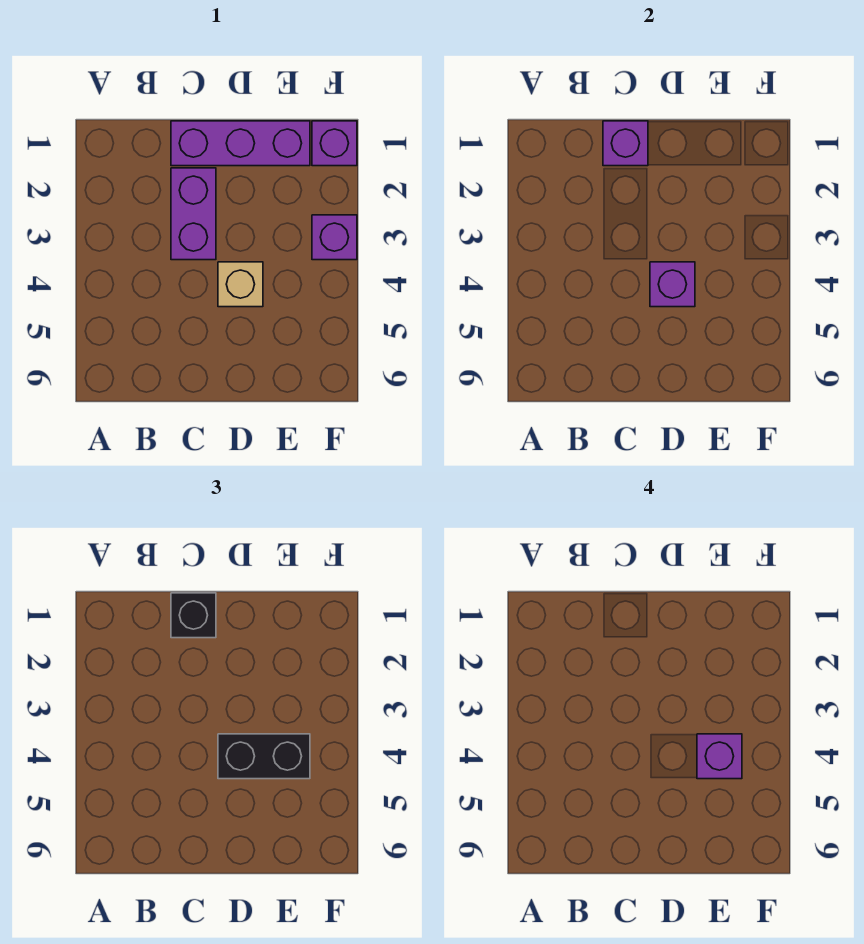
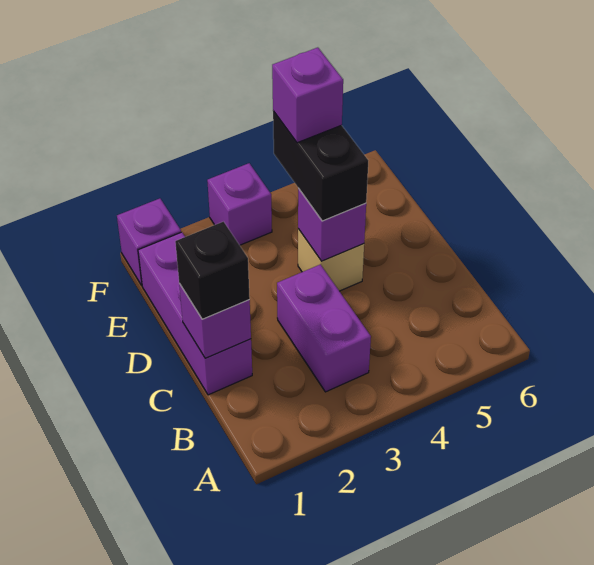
purple brick C2:C3 level 1 -> purple brick B3:C3 level 1

